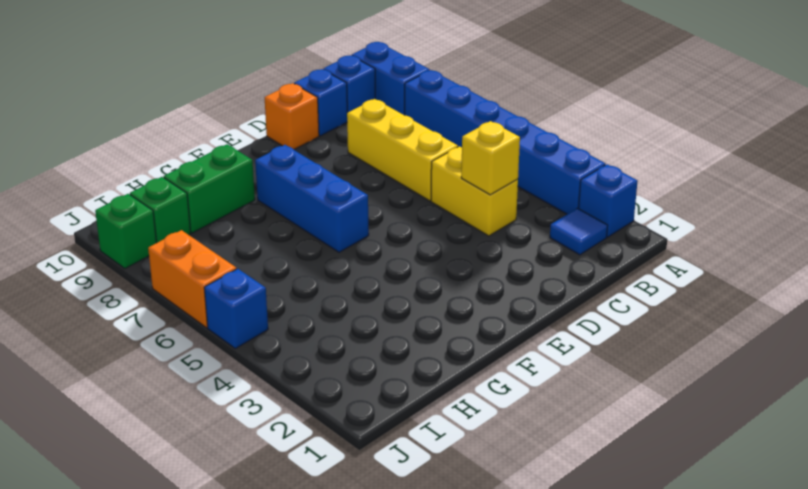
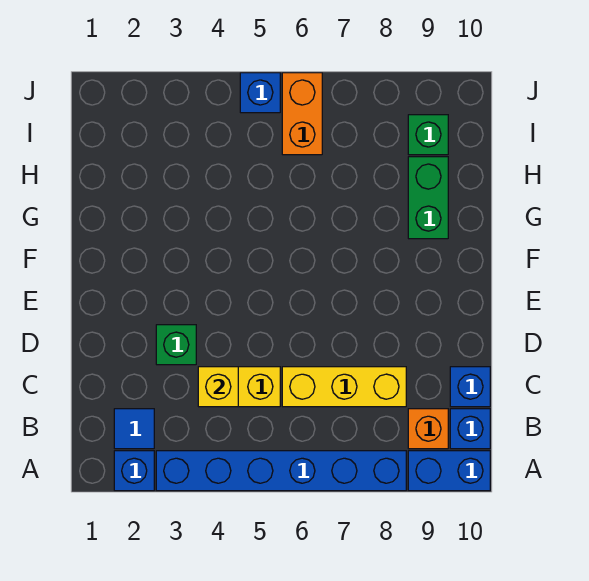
orange brick D10 level 1 -> orange brick B9 level 1
blue brick F6:F8 level 1 -> none
orange brick J6:J7 level 1 -> orange brick I6:J6 level 1
green brick J9 level 1 -> green brick D3 level 1

